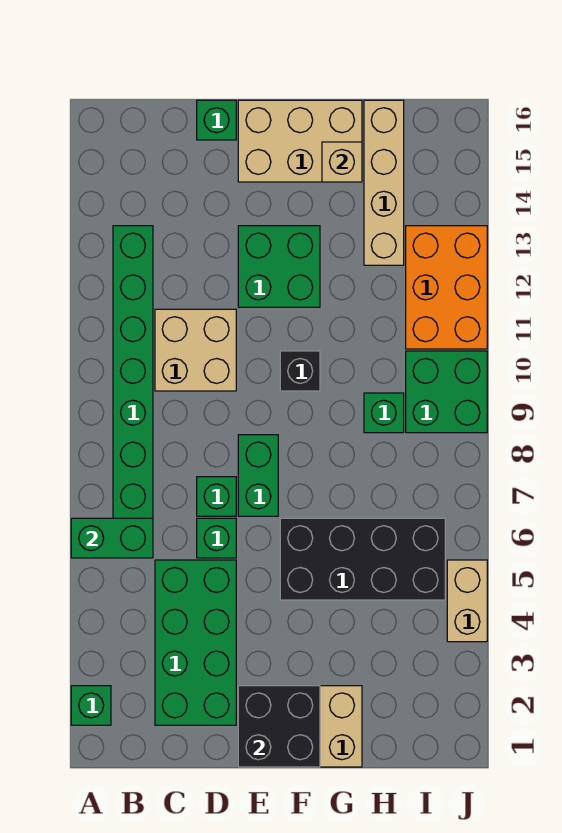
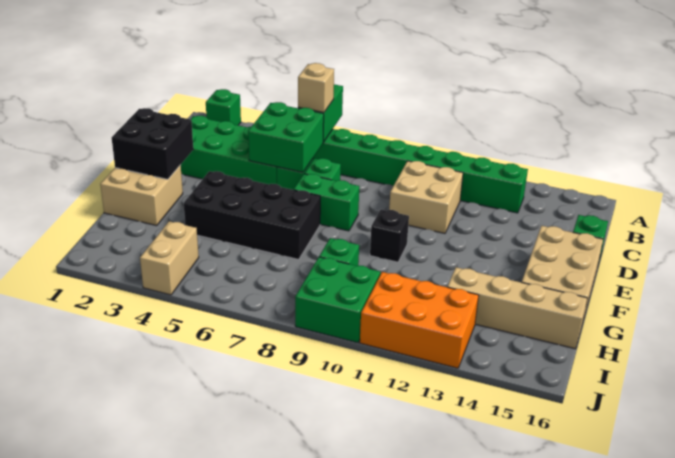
green brick E12:F13 level 1 -> green brick C5:D6 level 2
black brick F5:I6 level 1 -> black brick F4:G7 level 1
tan brick G15 level 2 -> tan brick B6 level 3
tan brick J4:J5 level 1 -> tan brick I4:J4 level 1

